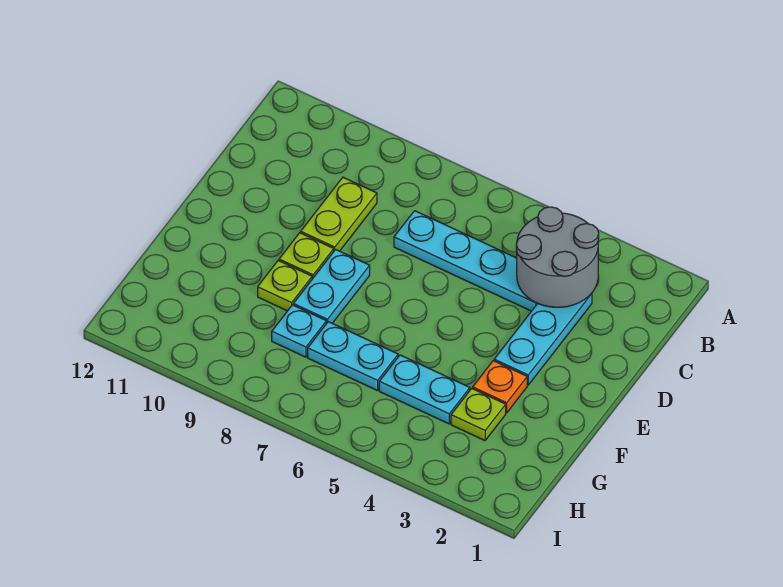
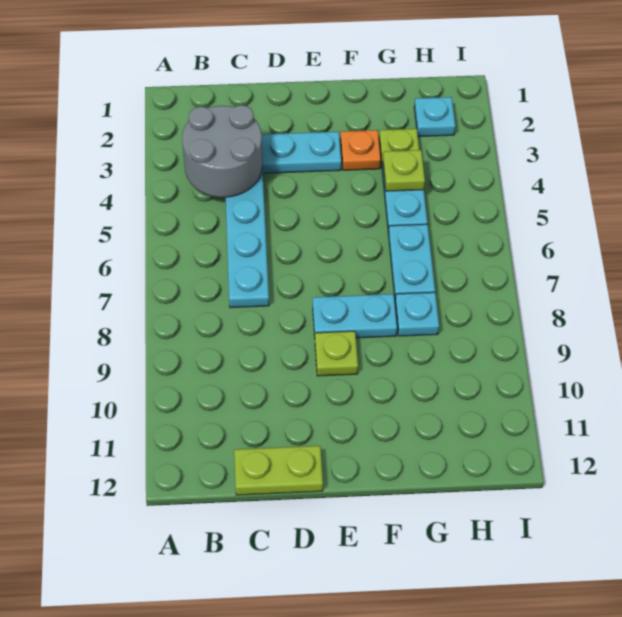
lime plate C9:D9 level 1 -> lime plate C12:D12 level 1
lime plate F9 level 1 -> lime plate G4 level 2
none -> cyan plate H2 level 1

